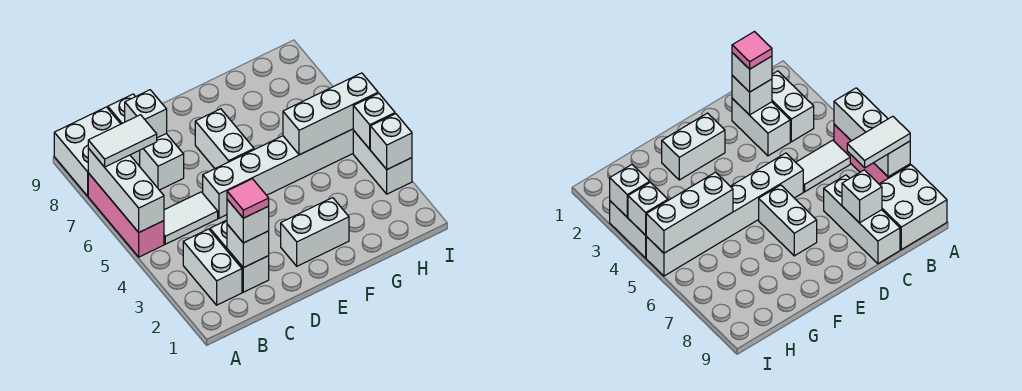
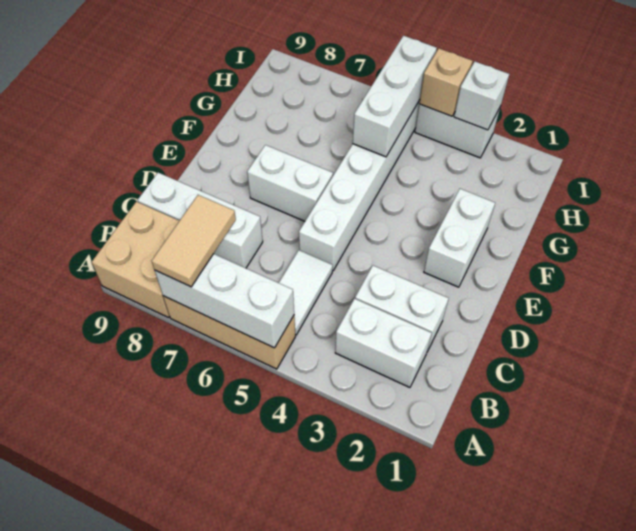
pink brick A5:A7 level 1 -> tan brick A5:A7 level 1
white tile A7:B7 level 3 -> tan tile A7:B7 level 3
white brick A8:B9 level 1 -> tan brick A8:B9 level 1
white brick C2 level 2 -> none
white brick C2 level 3 -> none
pink tile C2 level 4 -> none
white brick C8 level 2 -> none
white brick I4 level 2 -> tan brick I4 level 2

